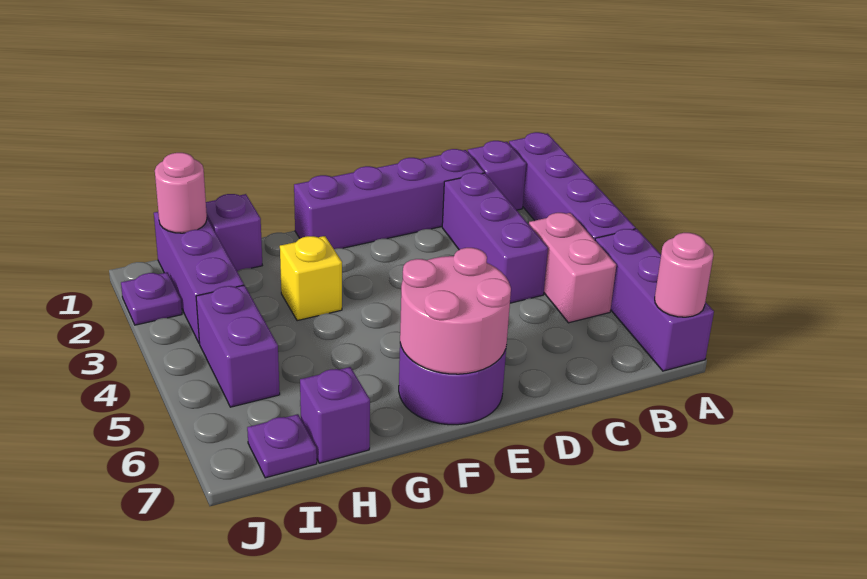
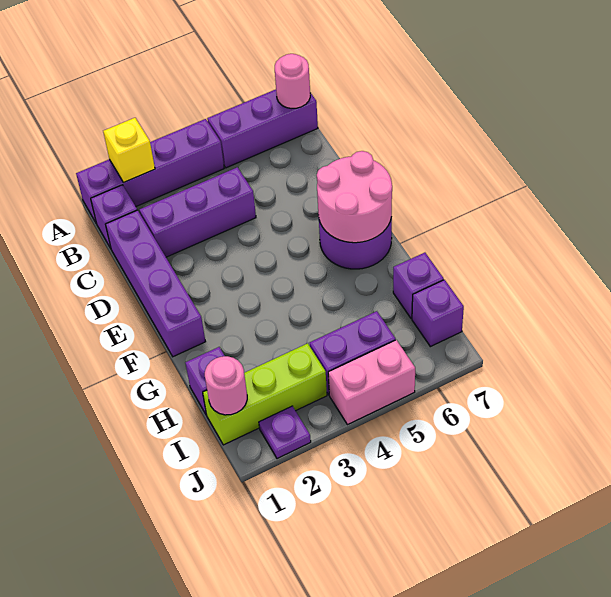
pink brick B4:B5 level 1 -> pink brick J4:J5 level 1
yellow brick G3 level 1 -> yellow brick A2 level 2
purple brick I1:I3 level 1 -> lime brick I1:I3 level 1
purple plate I7 level 1 -> purple brick I7 level 1

